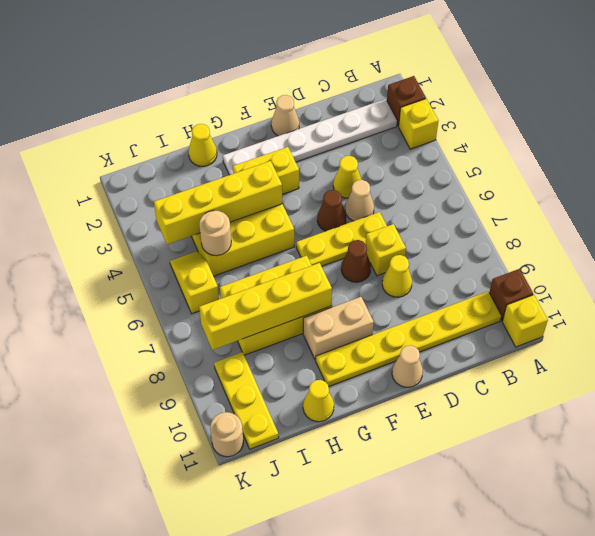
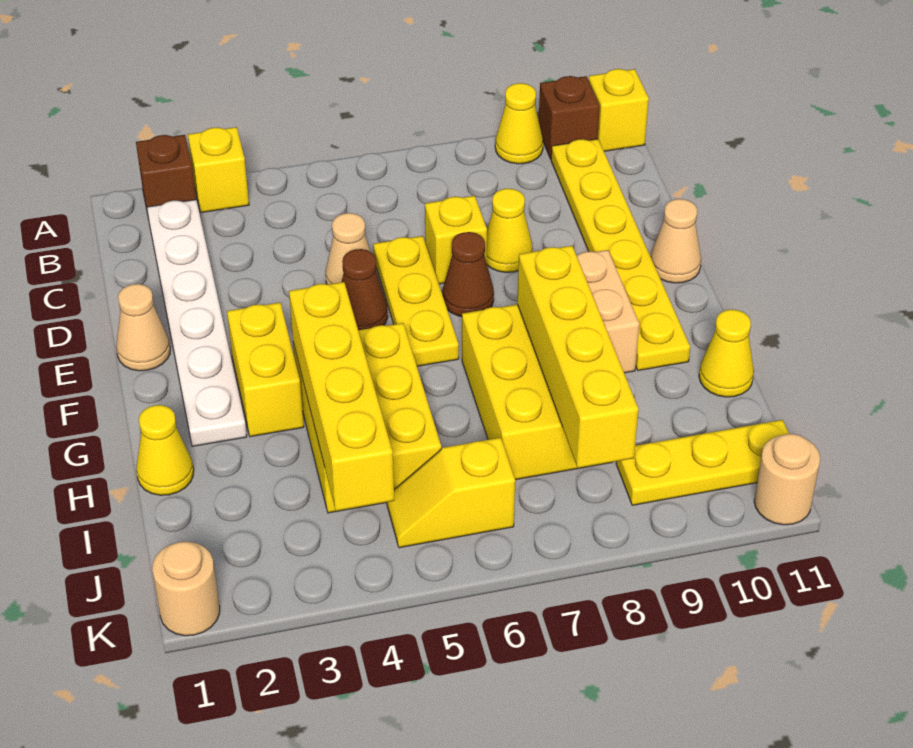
yellow cone D4 level 1 -> yellow cone A9 level 1
tan round brick I5 level 2 -> tan round brick K1 level 1

